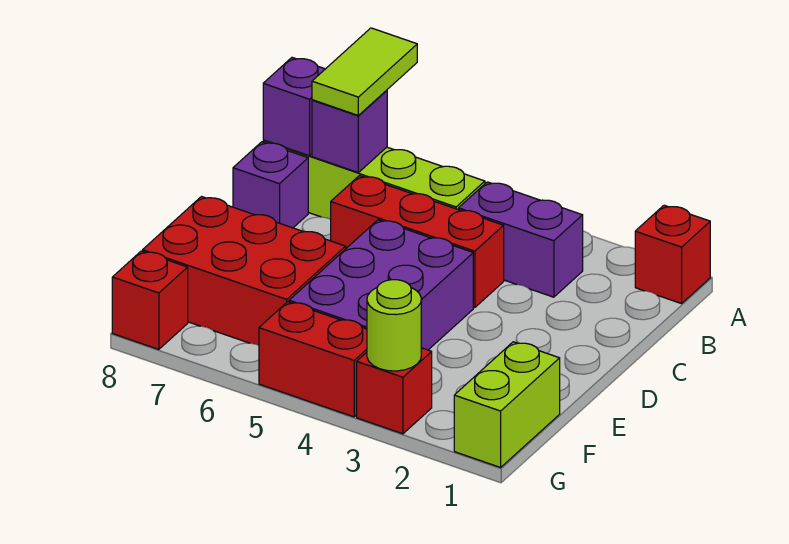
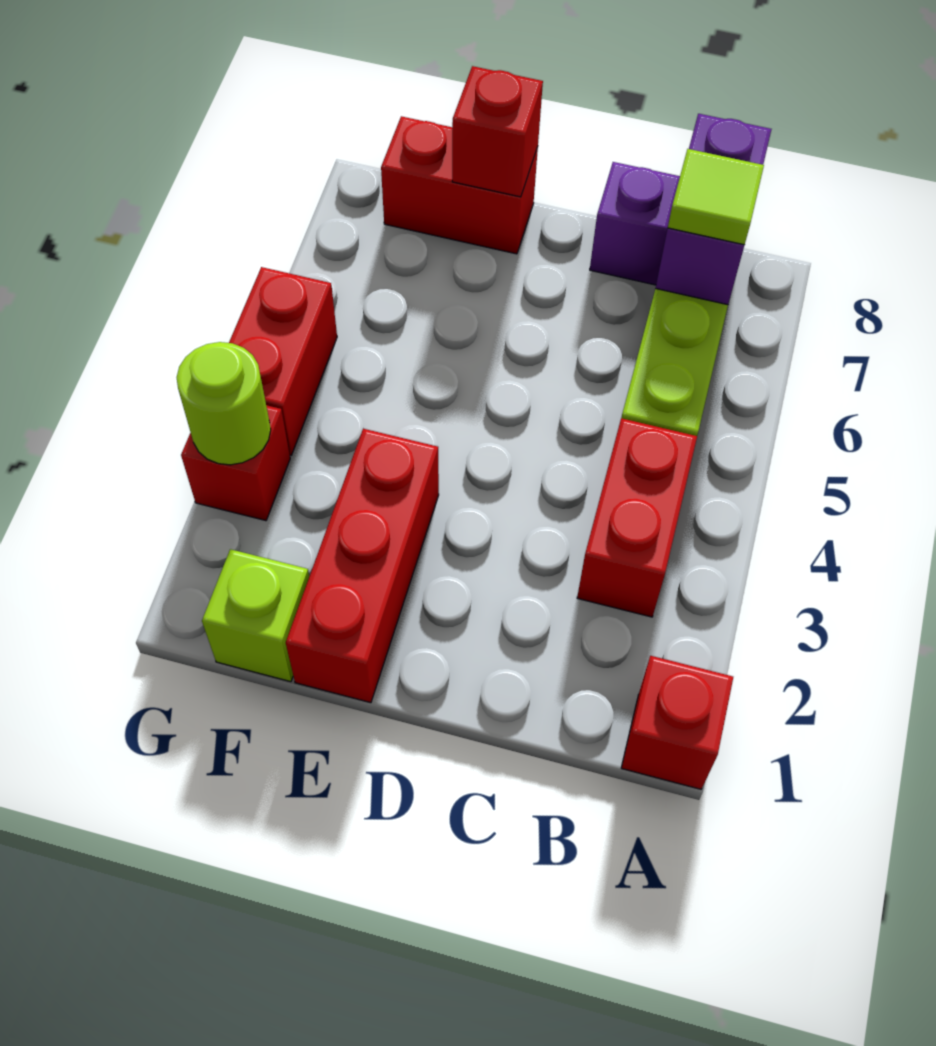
lime tile A7:B7 level 3 -> lime tile B7 level 3
purple brick B3:B4 level 1 -> red brick B3:B4 level 1
red brick C4:C6 level 1 -> red brick E1:E3 level 1
purple brick D4:F5 level 1 -> none
red brick E6:F8 level 1 -> red brick E8:F8 level 1
lime brick F1:G1 level 1 -> lime brick F1 level 1
red brick G8 level 1 -> red brick E8 level 2

